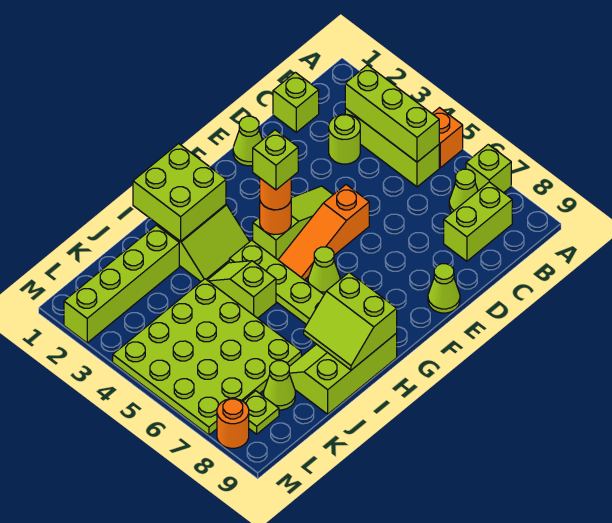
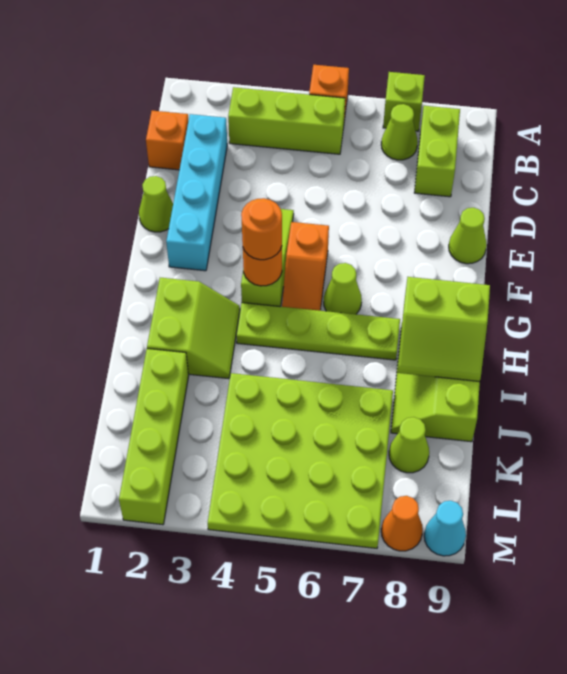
lime brick B3:B5 level 2 -> none
lime brick C1 level 1 -> orange brick C1 level 1
none -> cyan brick C2:F2 level 1
lime round brick C3 level 1 -> none
orange slope E5:G5 level 1 top E -> orange slope F5:G5 level 1 top F
lime brick G4 level 4 -> none
lime brick H1:I2 level 2 -> none
lime slope I4:I5 level 1 top 5 -> none
lime plate L8 level 1 -> none
orange round brick M8 level 1 -> orange cone M8 level 1
none -> cyan cone M9 level 1

